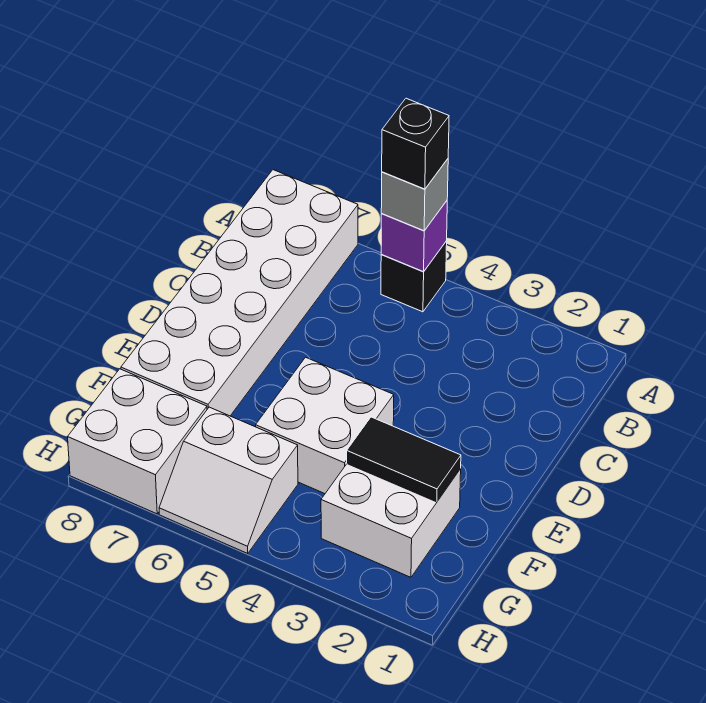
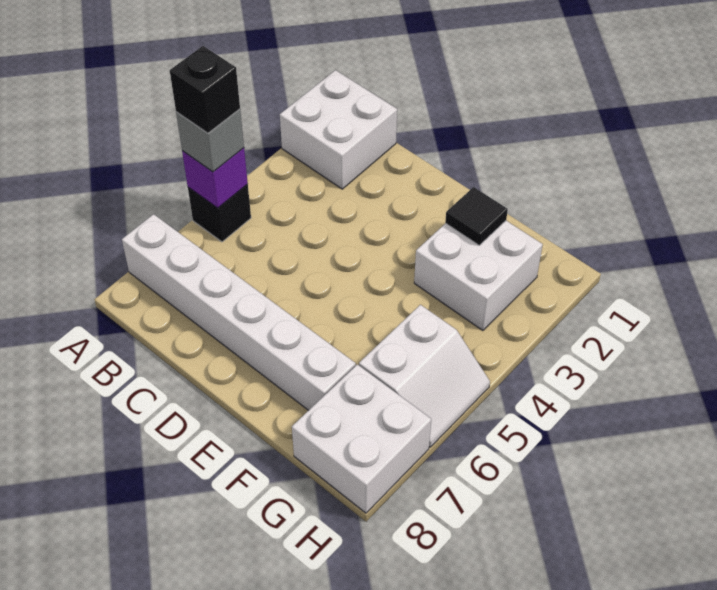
white brick A7:F8 level 1 -> white brick A7:F7 level 1
white brick E4:F5 level 1 -> white brick A1:B2 level 1
black tile F2:F3 level 2 -> black tile F2 level 2

